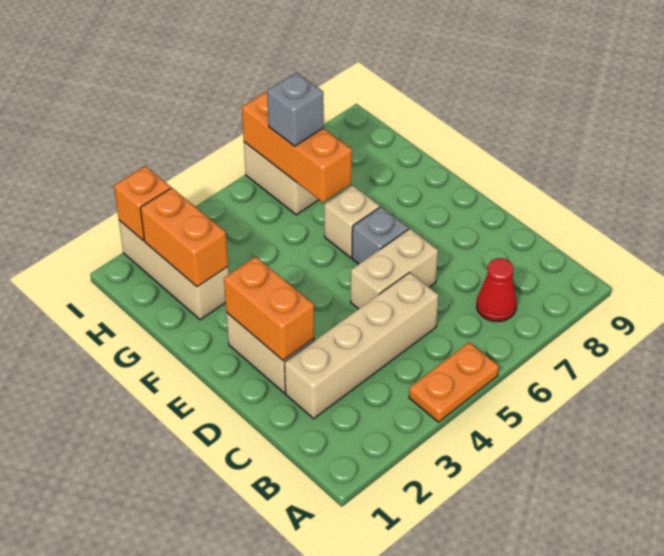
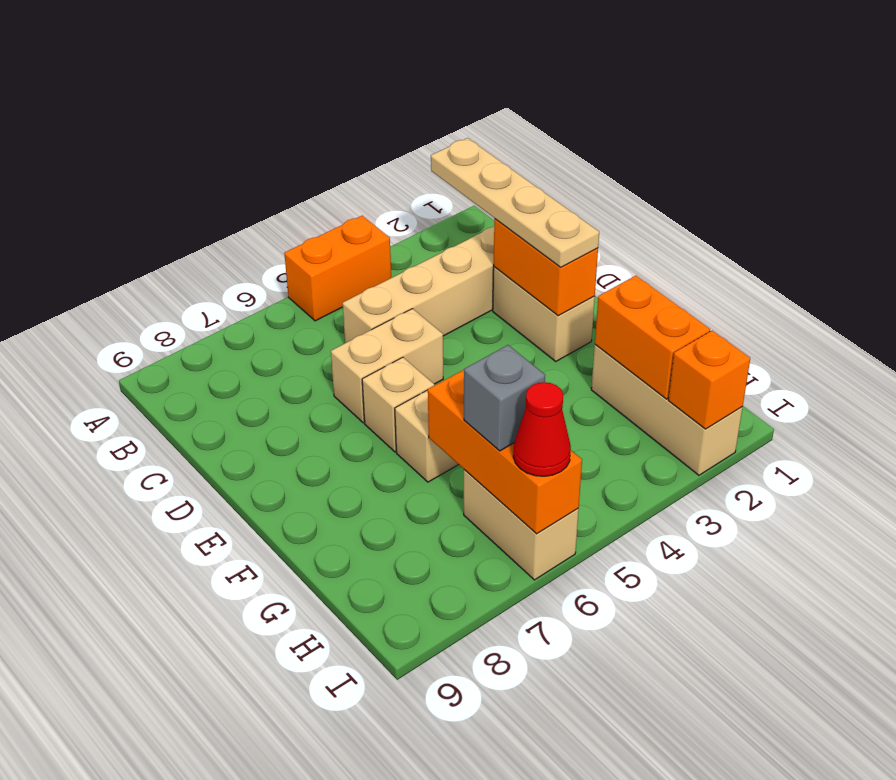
orange plate A4:A5 level 1 -> orange brick A4:A5 level 1
none -> tan plate B2:E2 level 3
red cone B7 level 1 -> red cone I6 level 3
grey brick E6 level 1 -> tan brick E6 level 1

